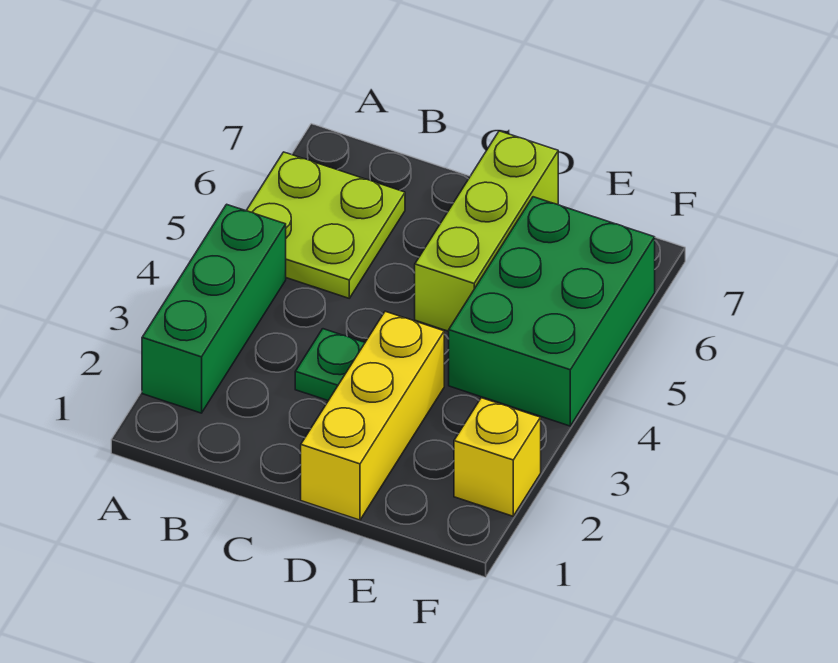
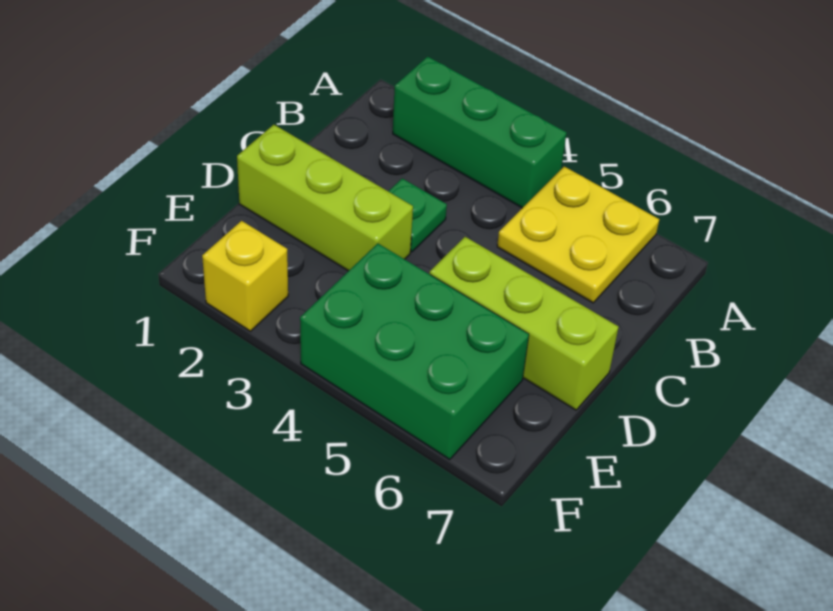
lime plate A5:B6 level 1 -> yellow plate A5:B6 level 1
yellow brick D1:D3 level 1 -> lime brick D1:D3 level 1

